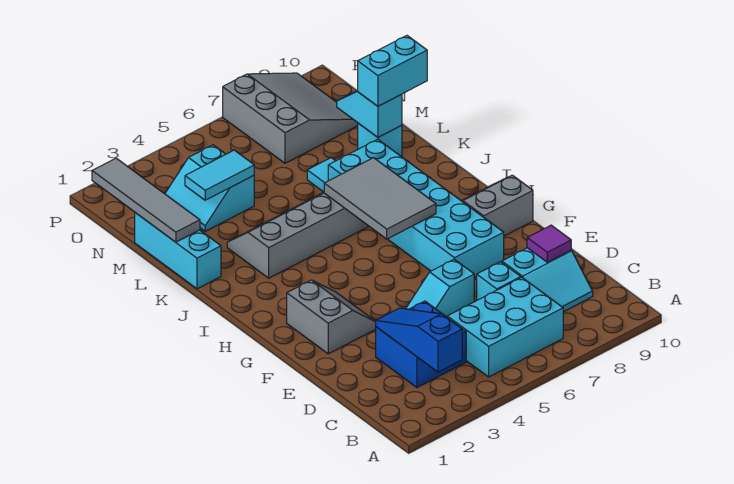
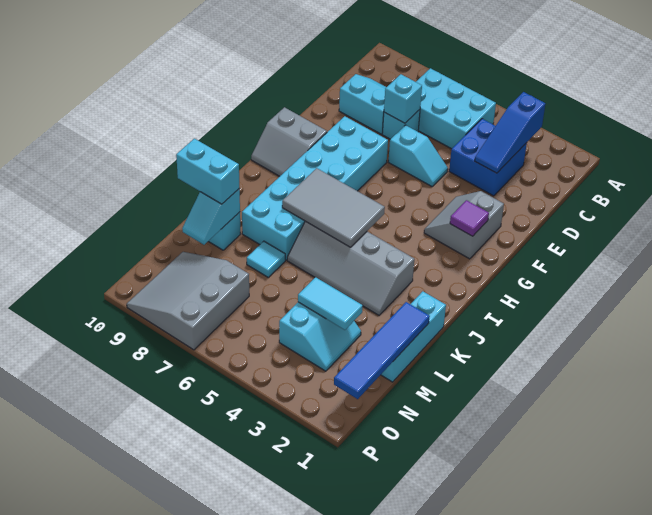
none -> cyan brick D7 level 2
purple tile D9 level 2 -> purple tile G2 level 2
grey tile H6:J7 level 2 -> grey tile I5:J7 level 2
grey tile L1:O1 level 2 -> blue tile L1:O1 level 2

